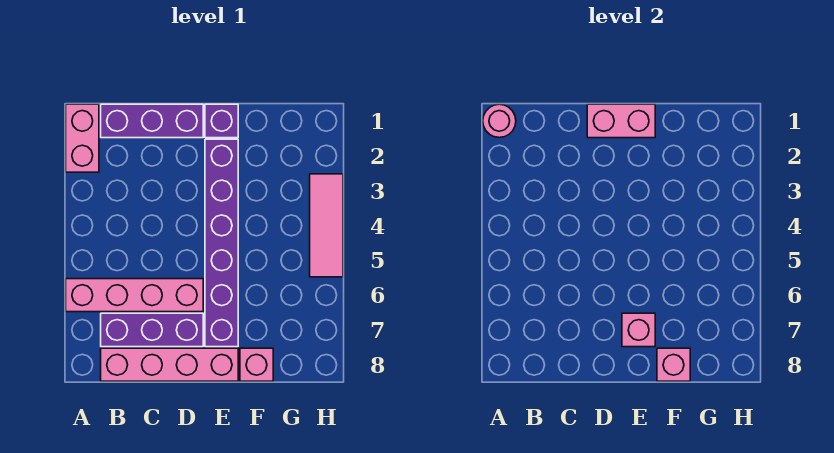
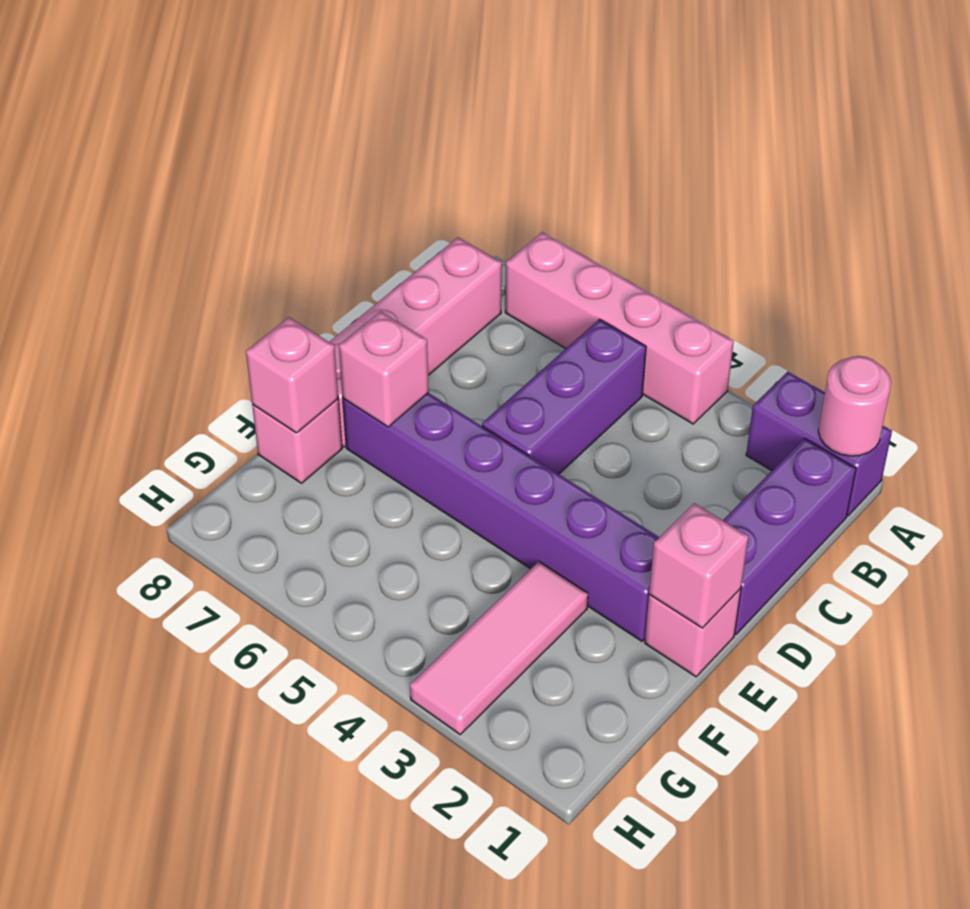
pink brick A1:A2 level 1 -> purple brick A1:A2 level 1
pink brick A6:D6 level 1 -> pink brick A4:A7 level 1
purple brick B7:D7 level 1 -> purple brick B5:D5 level 1
pink brick D1:E1 level 2 -> pink brick E1 level 2
purple brick E1 level 1 -> pink brick E1 level 1
pink tile H3:H5 level 1 -> pink tile F3:H3 level 1

